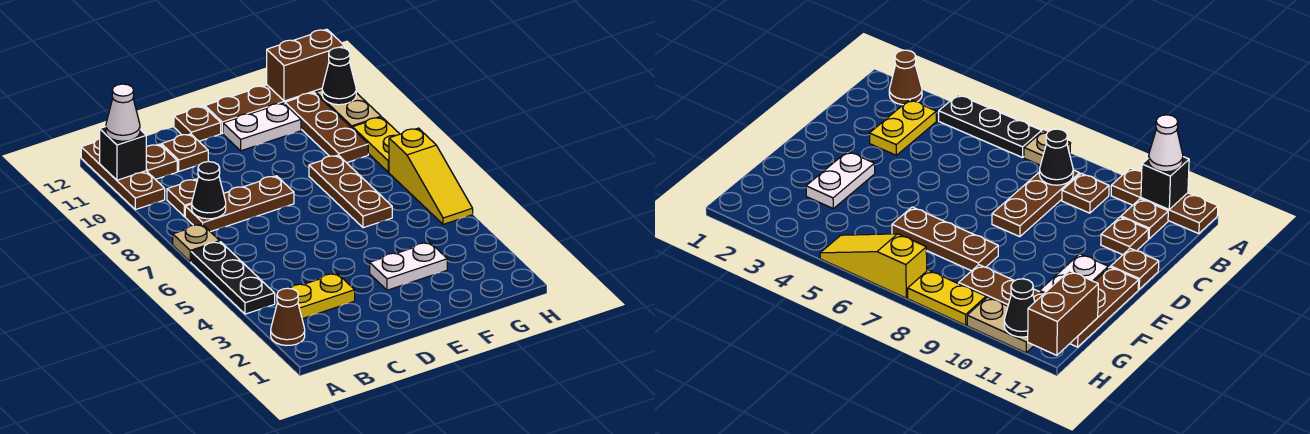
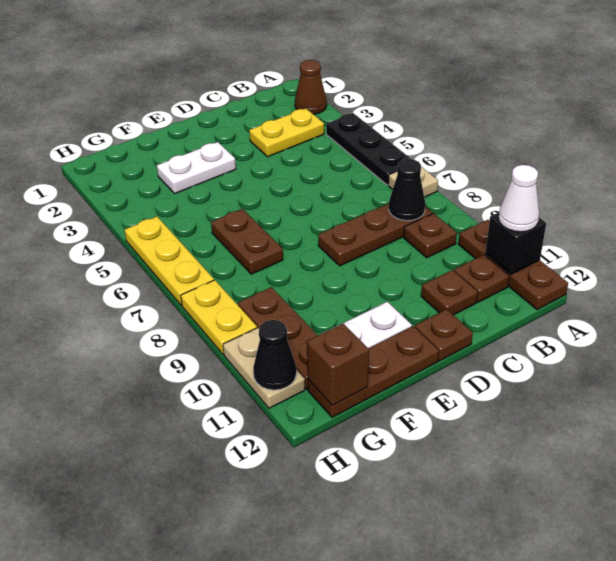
brown plate F6:F8 level 1 -> brown plate F6:F7 level 1
brown brick G12:H12 level 2 -> brown brick G12 level 2
yellow slope H5:H7 level 1 top 7 -> yellow plate H5:H7 level 1

